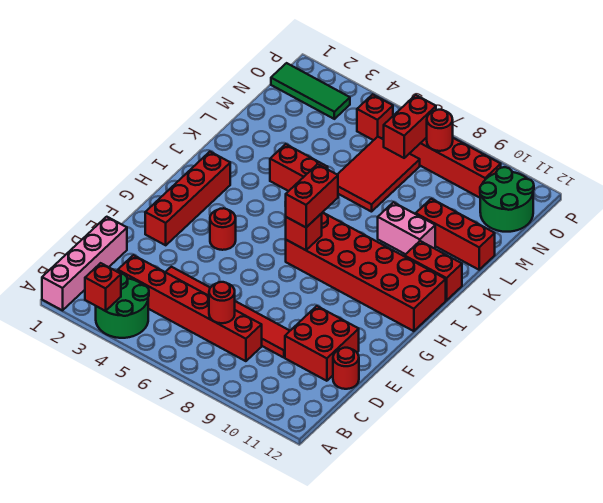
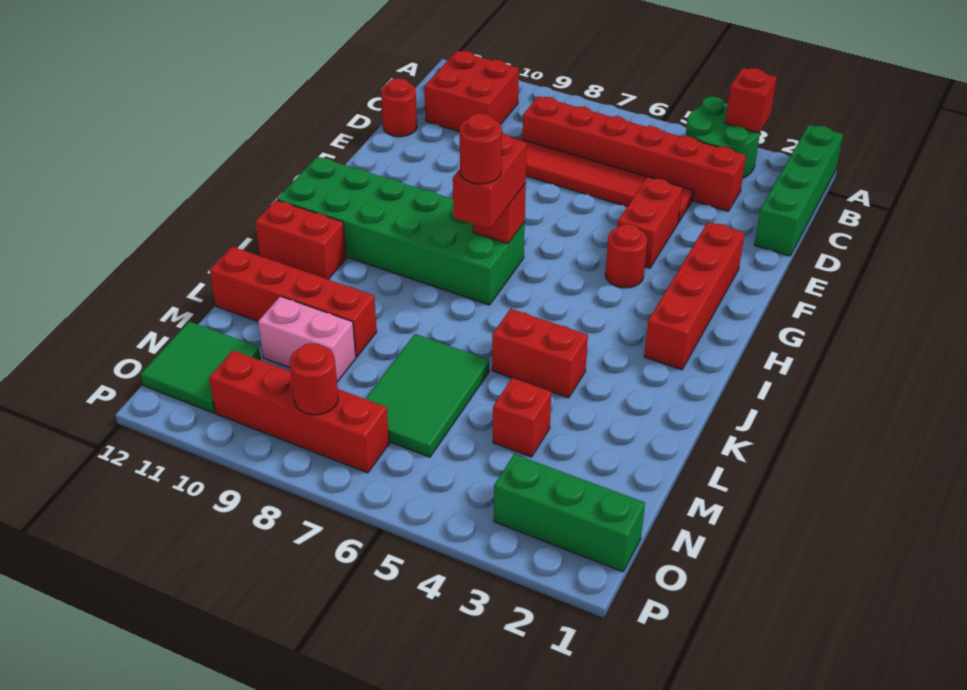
pink brick A1:D1 level 1 -> green brick A1:D1 level 1
red round brick C7 level 2 -> red round brick I7 level 4
red brick D10:E11 level 1 -> red brick B10:C11 level 1
red brick H7:I12 level 1 -> green brick H7:I12 level 1
pink brick K9:K10 level 1 -> pink brick M9:M10 level 1
red tile L6:N7 level 1 -> green tile L6:N7 level 1
red brick L10:L12 level 1 -> red brick L9:L12 level 1
red brick N7:O7 level 2 -> red brick E4:F4 level 1
green round brick N11:O12 level 1 -> green tile N11:O12 level 1
green tile O1:O3 level 1 -> green brick O1:O3 level 1
red brick O5 level 1 -> red brick M4 level 1

